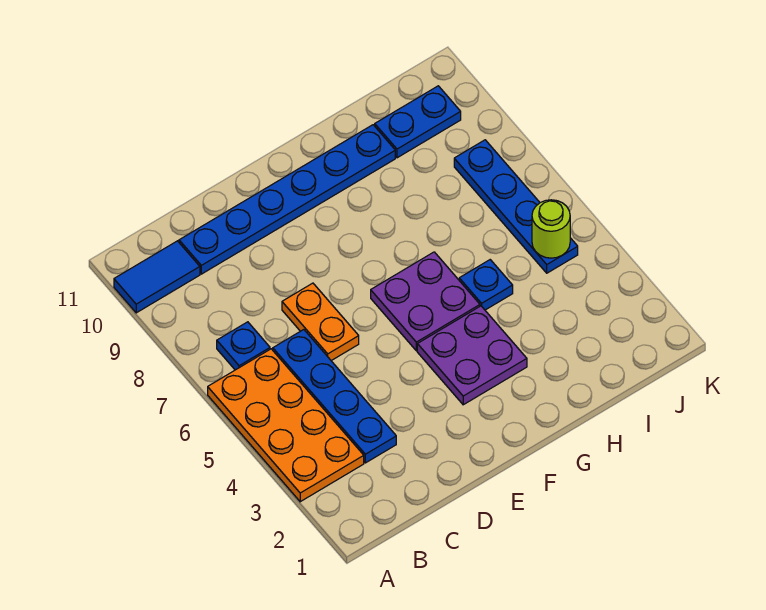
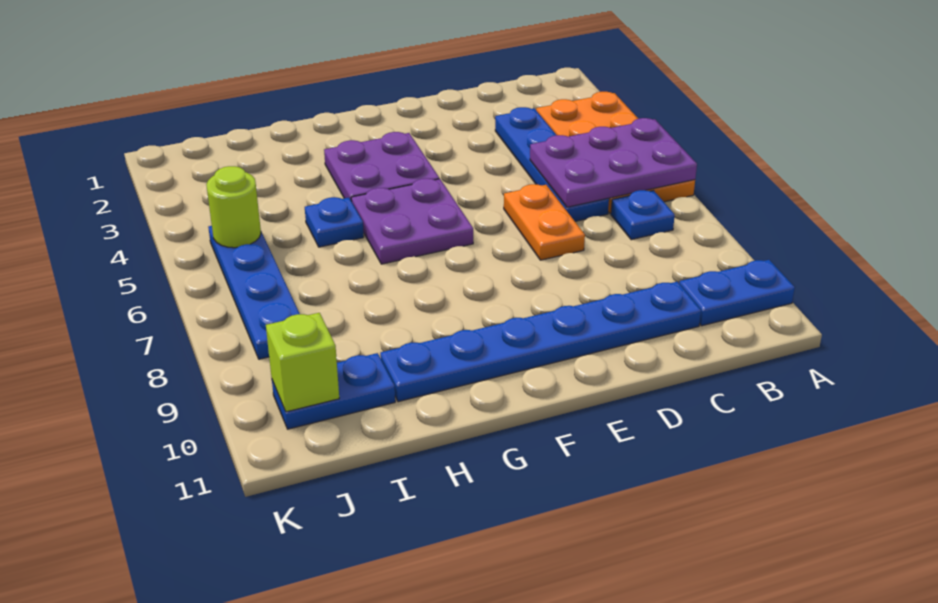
none -> purple plate A5:C6 level 2
blue tile A10:B10 level 1 -> blue plate A10:B10 level 1
none -> lime brick J10 level 2

